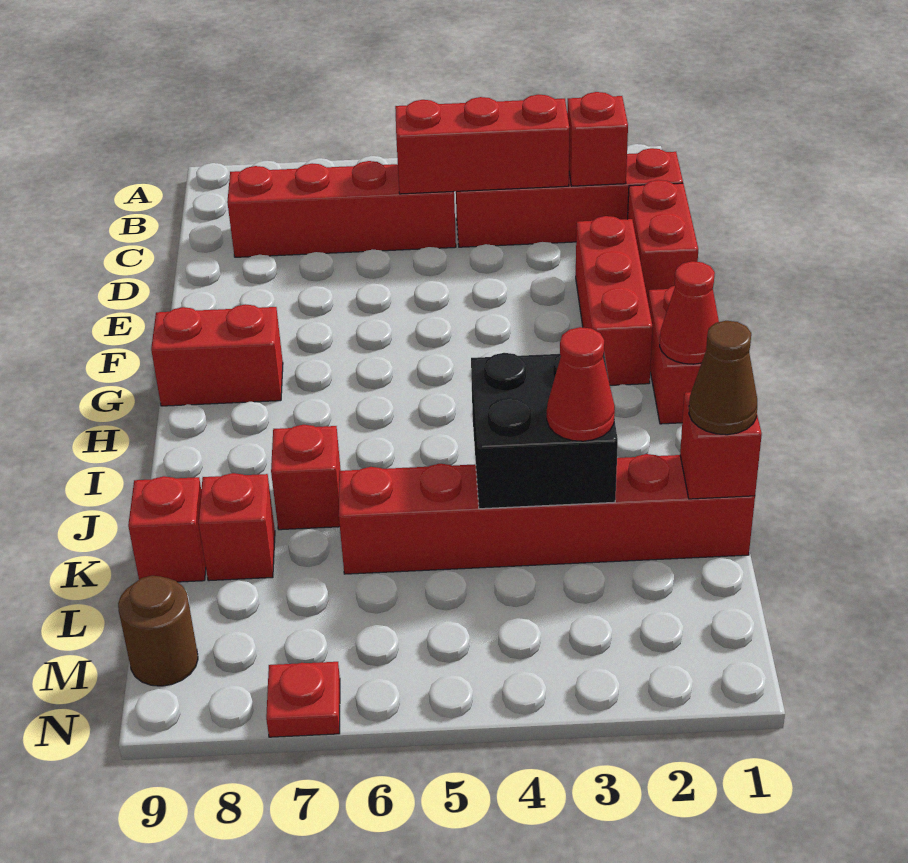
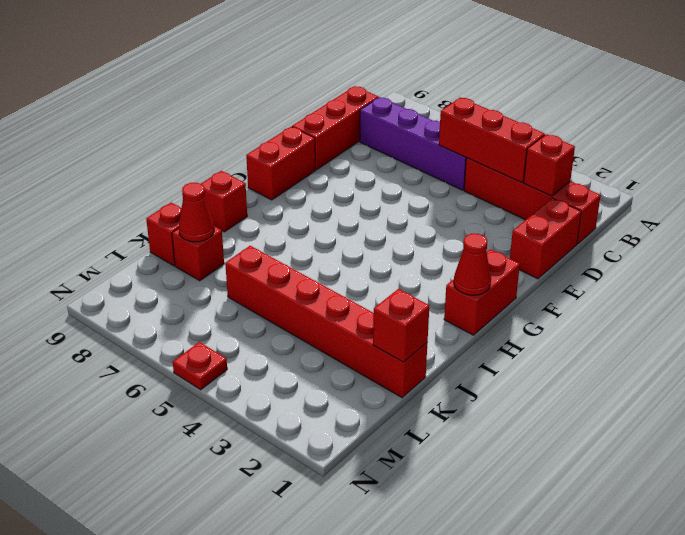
red brick C5:C8 level 1 -> purple brick C5:C8 level 1
red brick E2:G2 level 1 -> red brick C9:E9 level 1
red brick G8:G9 level 1 -> red brick F9:G9 level 1
black brick J3:K4 level 2 -> none
red brick J7 level 1 -> red brick I9 level 1
brown cone K1 level 3 -> none
red cone K3 level 3 -> red cone K8 level 2
brown round brick M9 level 1 -> none
red plate N7 level 1 -> red plate N5 level 1

